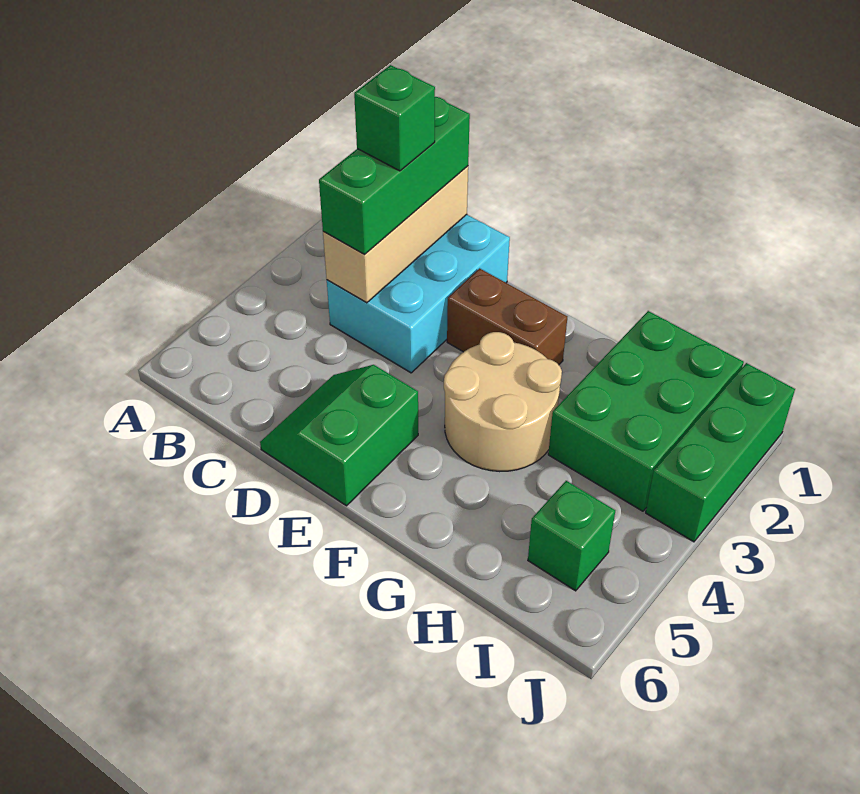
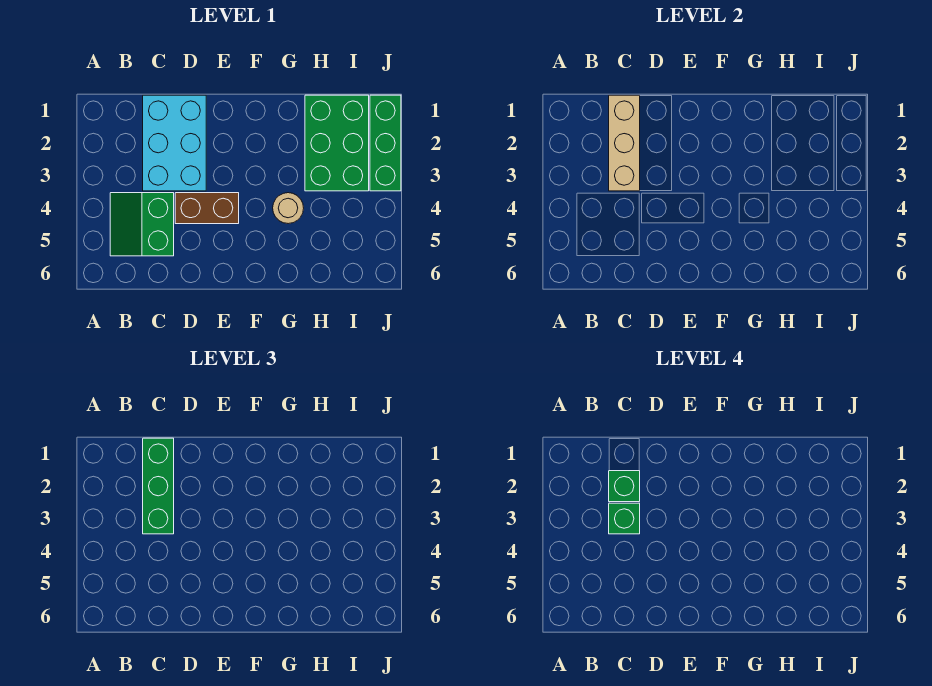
green slope D5:E6 level 1 top E -> green slope B4:C5 level 1 top C
brown brick E2:F2 level 1 -> brown brick D4:E4 level 1
tan round brick F3:G4 level 1 -> tan round brick G4 level 1
green brick I5 level 1 -> green brick C3 level 4

